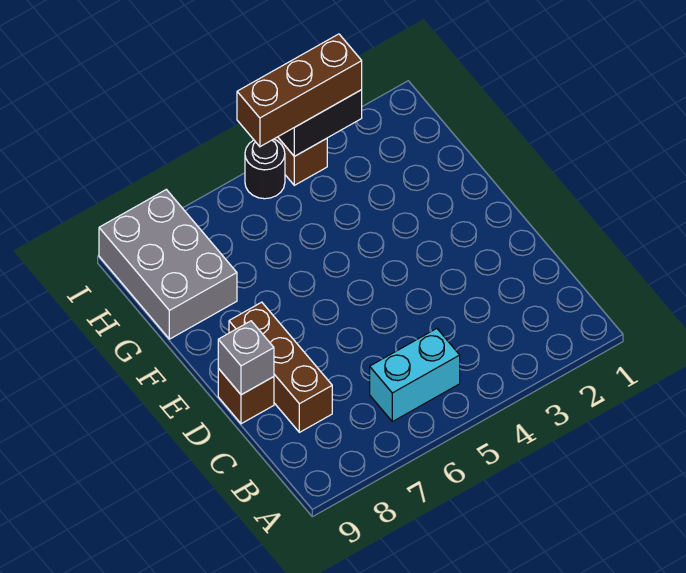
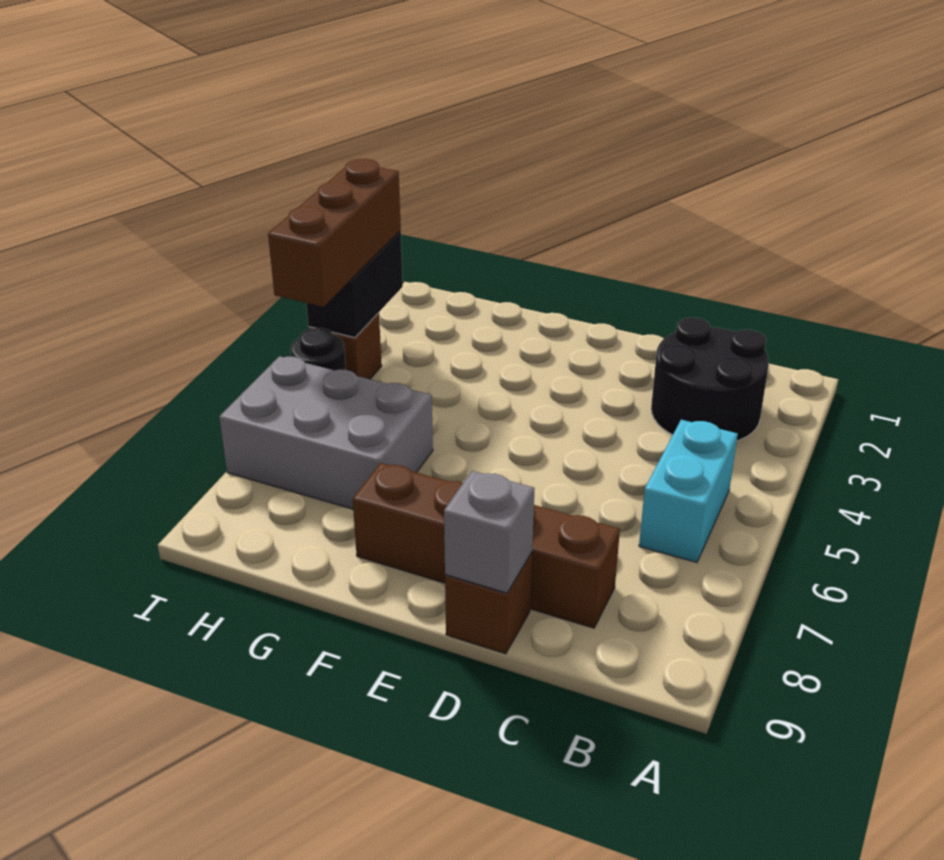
none -> black round brick B2:C3 level 1
brown brick C8:E8 level 1 -> brown brick C8:F8 level 1
grey brick G8:I9 level 1 -> grey brick G6:I7 level 1

